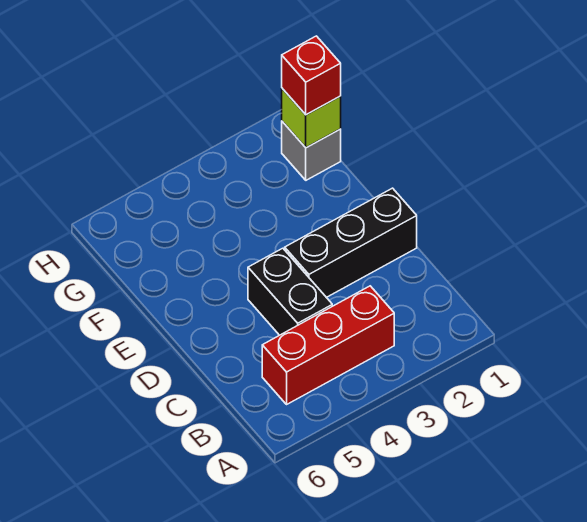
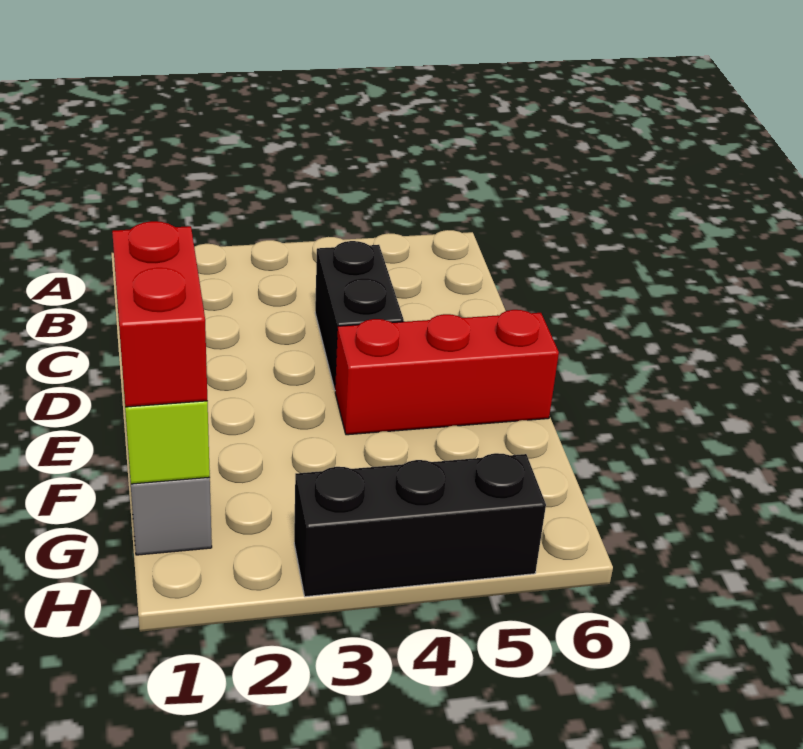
red brick B3:B5 level 1 -> red brick E4:E6 level 1
black brick D1:D3 level 1 -> black brick H3:H5 level 1
red brick G1 level 3 -> red brick F1:G1 level 3

